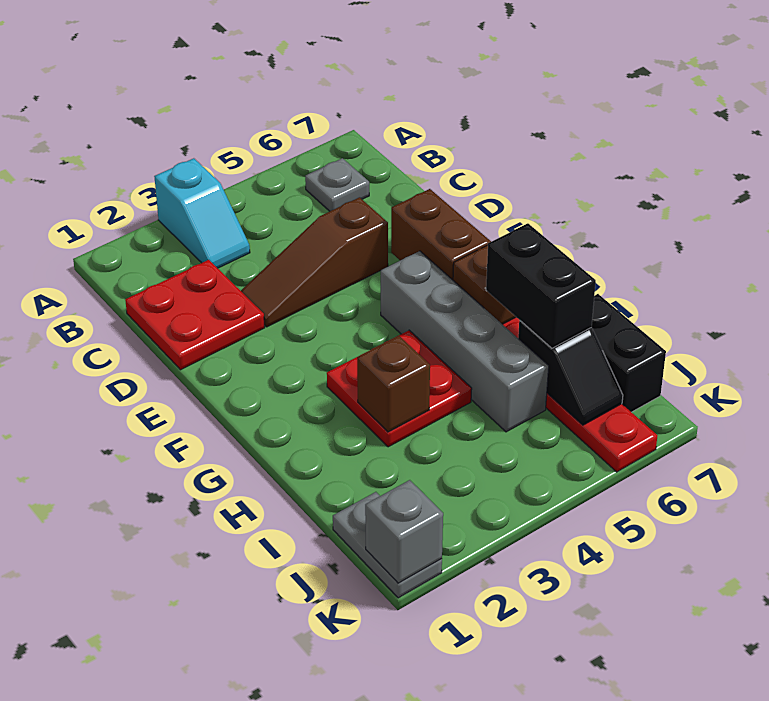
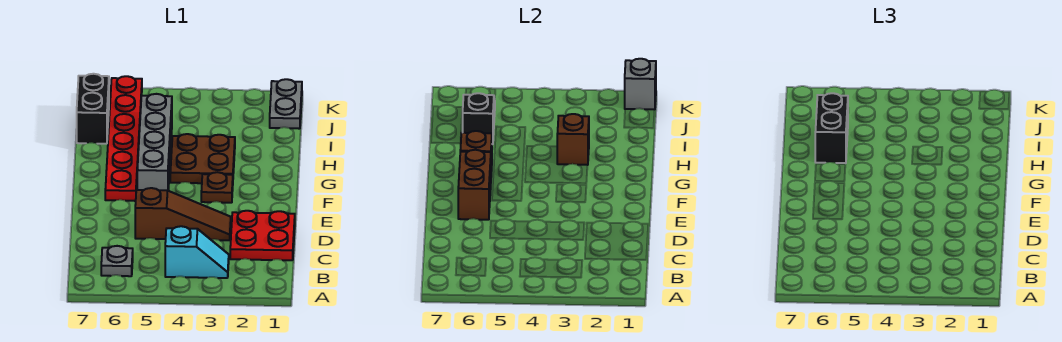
cyan slope A3:B3 level 1 top A -> cyan slope B3:B4 level 1 top 4
none -> brown plate F3 level 1
red plate G3:H4 level 1 -> brown plate G3:H4 level 1

